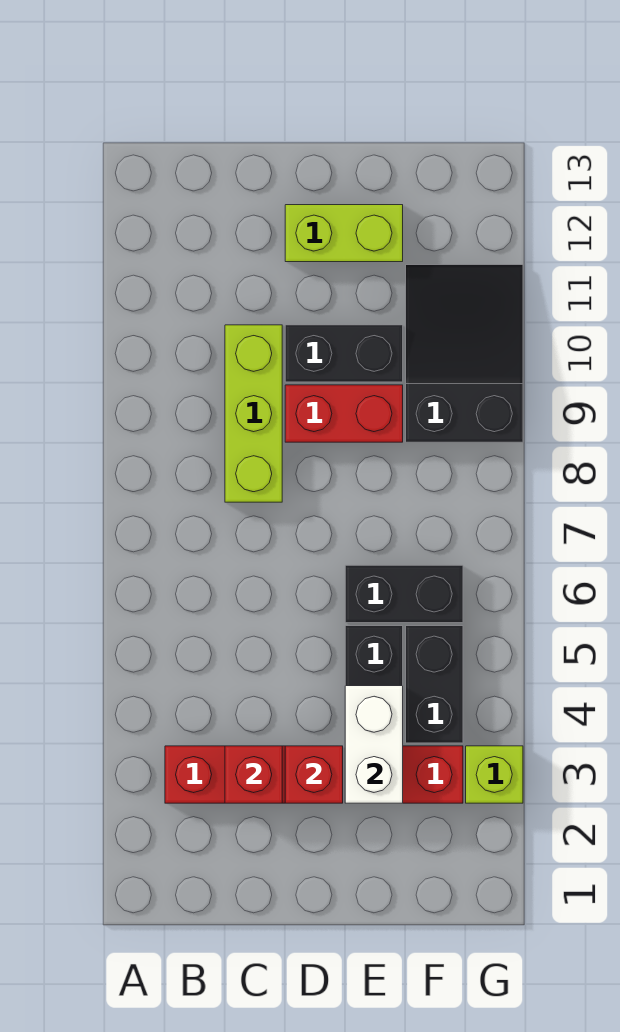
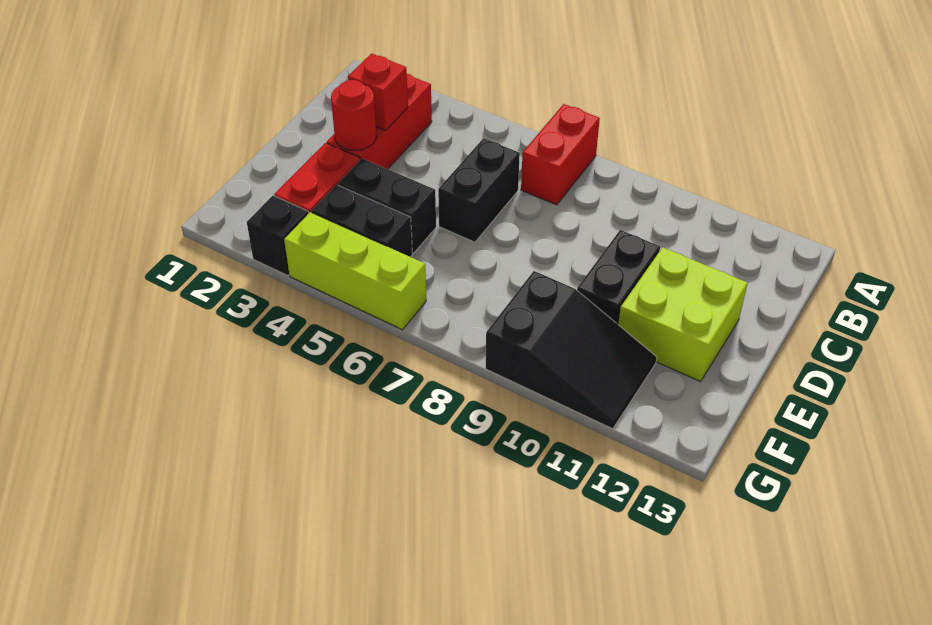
lime brick C8:C10 level 1 -> lime brick G4:G6 level 1
red brick D3 level 2 -> red round brick D3 level 2
red brick D9:E9 level 1 -> red brick A7:B7 level 1
lime brick D12:E12 level 1 -> lime brick D11:E12 level 1
white brick E3:E4 level 2 -> none
black brick E6:F6 level 1 -> black brick C6:D6 level 1
lime brick G3 level 1 -> black brick G3 level 1

